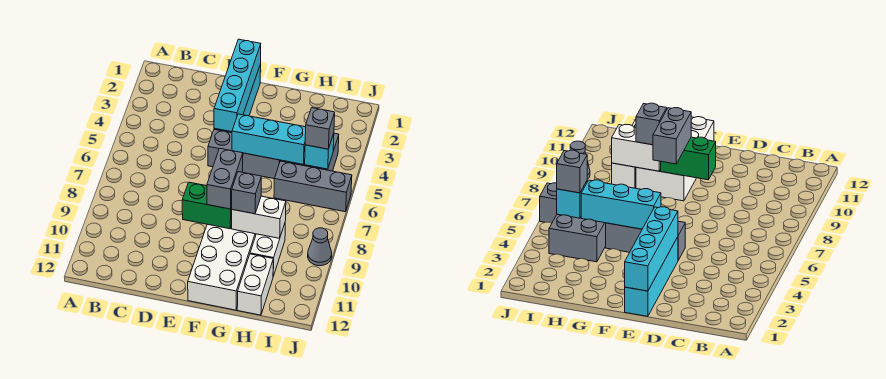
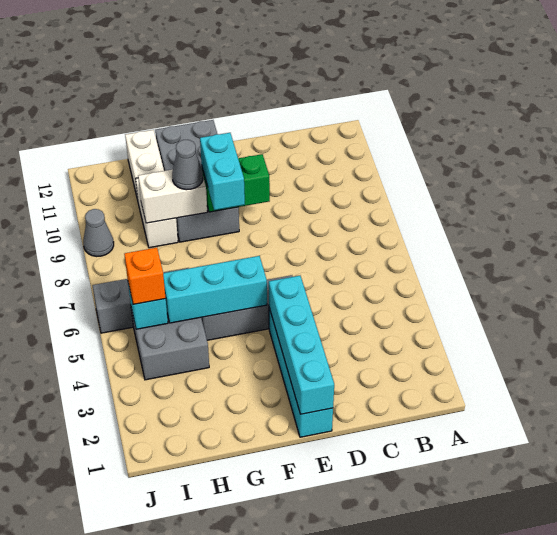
grey brick F8:F9 level 3 -> cyan brick F8:F9 level 3
white brick F9:G12 level 1 -> grey brick F9:G12 level 1
grey brick G9 level 3 -> grey cone G9 level 3
grey brick I5 level 3 -> orange brick I5 level 3

